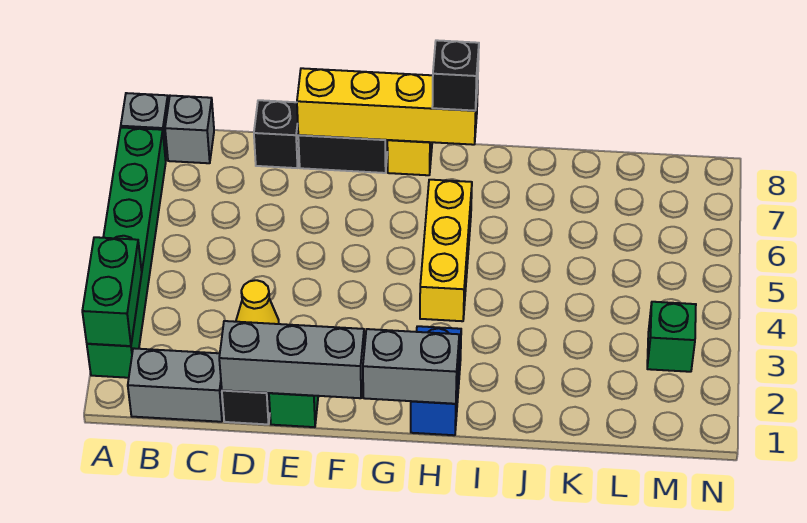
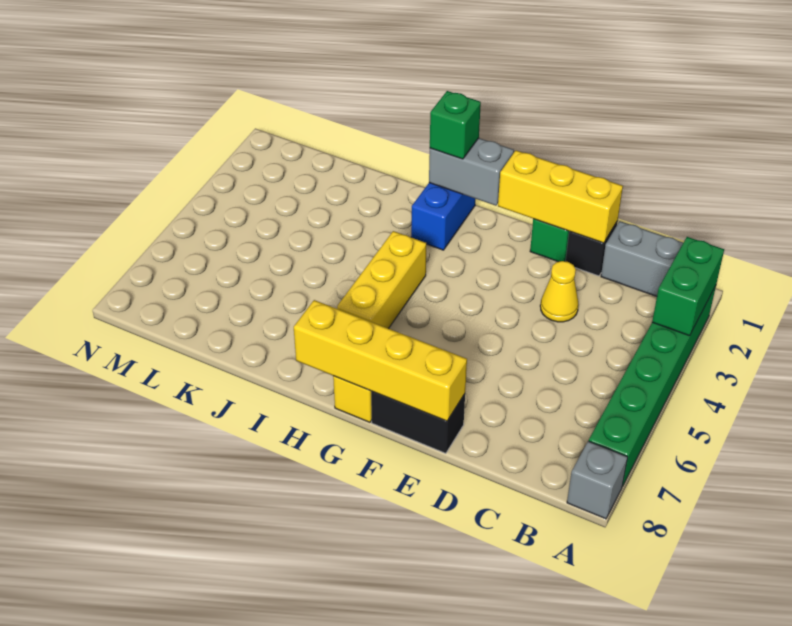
grey brick B8 level 1 -> none
grey brick D1:F1 level 2 -> yellow brick D1:F1 level 2
black brick D8 level 1 -> none
black brick H8 level 3 -> none
green brick M3 level 1 -> green brick H1 level 3

